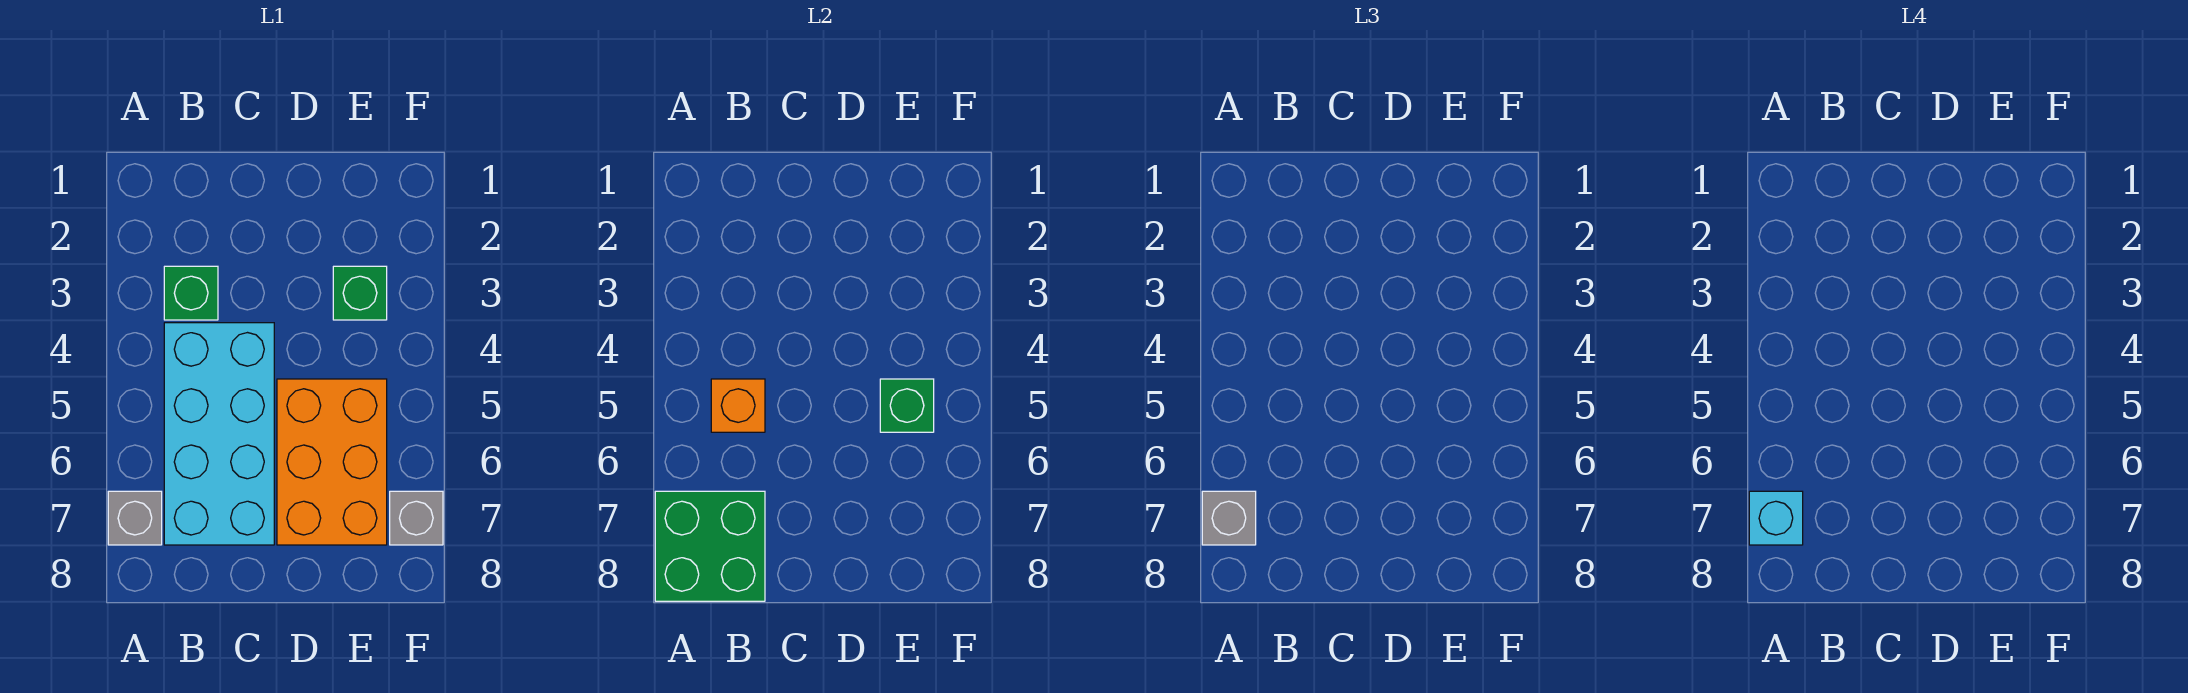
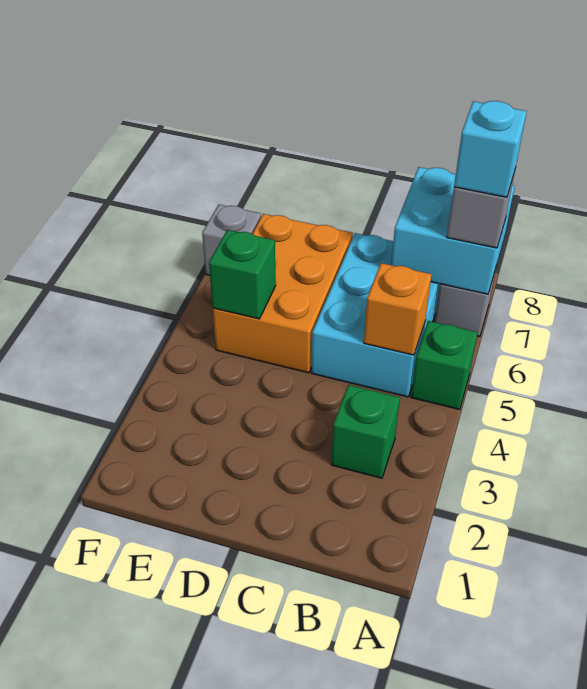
green brick A7:B8 level 2 -> cyan brick A7:B8 level 2
cyan brick B4:C7 level 1 -> cyan brick B5:C7 level 1
green brick E3 level 1 -> green brick A5 level 1

